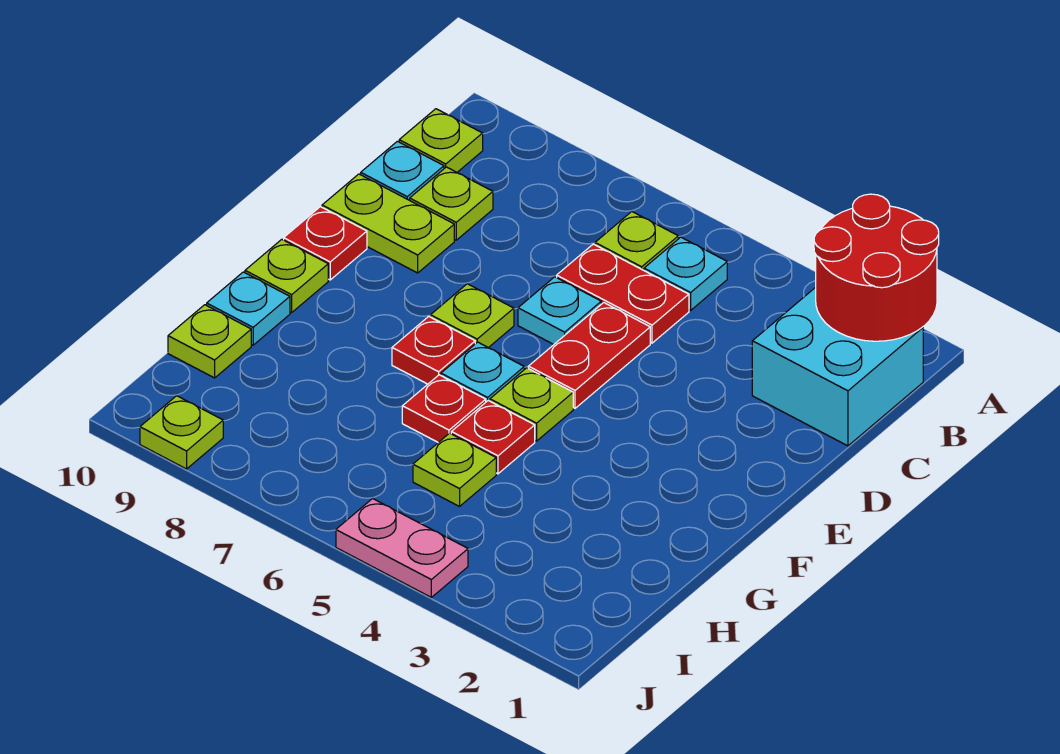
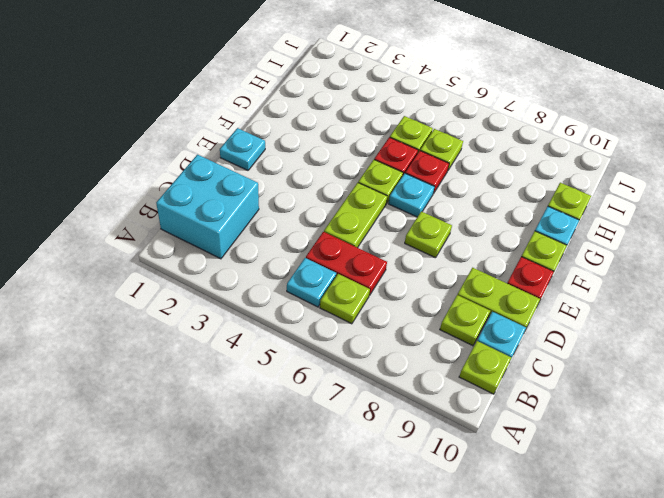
red round brick A1:B2 level 2 -> none
red plate D5:E5 level 1 -> lime plate D5:E5 level 1
cyan plate D6 level 1 -> cyan plate E1 level 1
red plate F7 level 1 -> none
pink plate J4:J5 level 1 -> none
lime plate J9 level 1 -> lime plate H6 level 1

